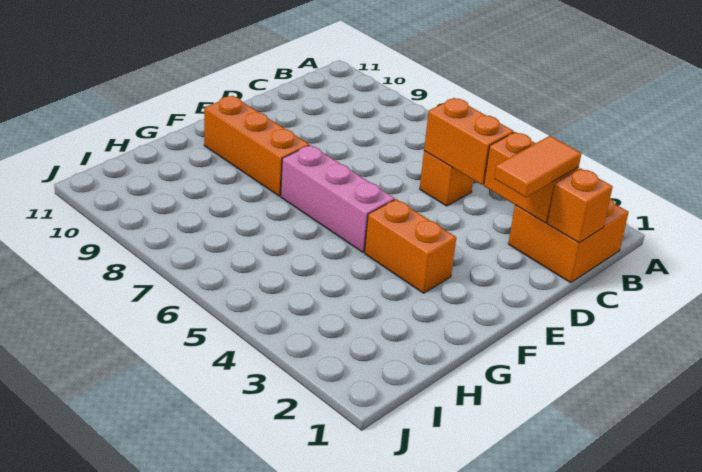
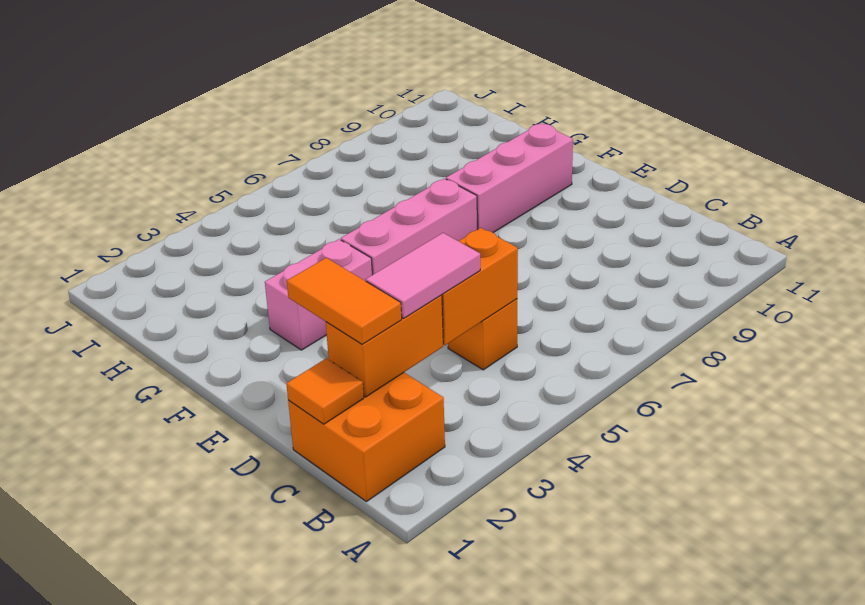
orange brick C1 level 2 -> orange tile C1 level 2
none -> pink tile C3:C4 level 3
orange brick F3:F4 level 1 -> pink brick F3:F4 level 1
orange brick F8:F10 level 1 -> pink brick F8:F10 level 1

